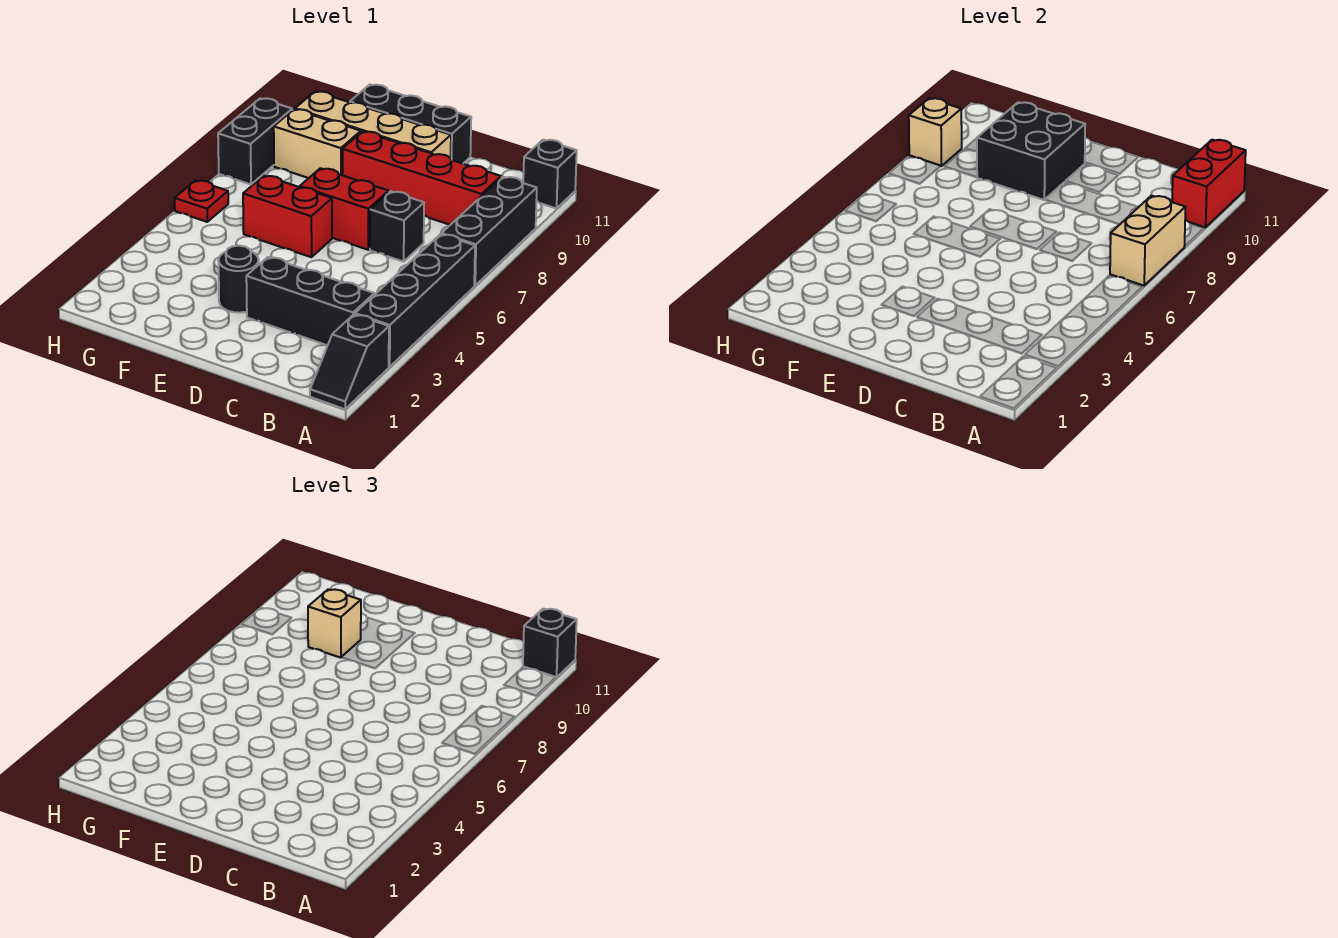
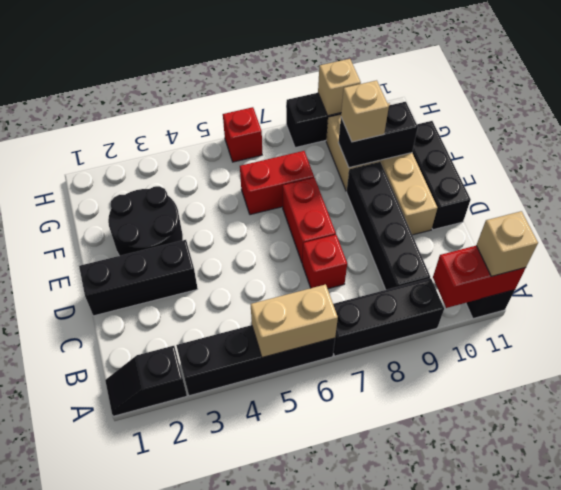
tan brick A7:A8 level 2 -> tan brick A5:A6 level 2
black brick A11 level 3 -> tan brick A11 level 3
black brick B3:D3 level 1 -> black brick D1:D3 level 1
red brick B9:E9 level 1 -> black brick B9:E9 level 1
black brick C7 level 1 -> red brick C7 level 1
black round brick E3 level 1 -> black round brick E2:F3 level 1
red brick E6:F6 level 1 -> red brick F6:F7 level 1
black brick E9:F10 level 2 -> black brick F9:F10 level 2
red plate H6 level 1 -> red brick H6 level 1

